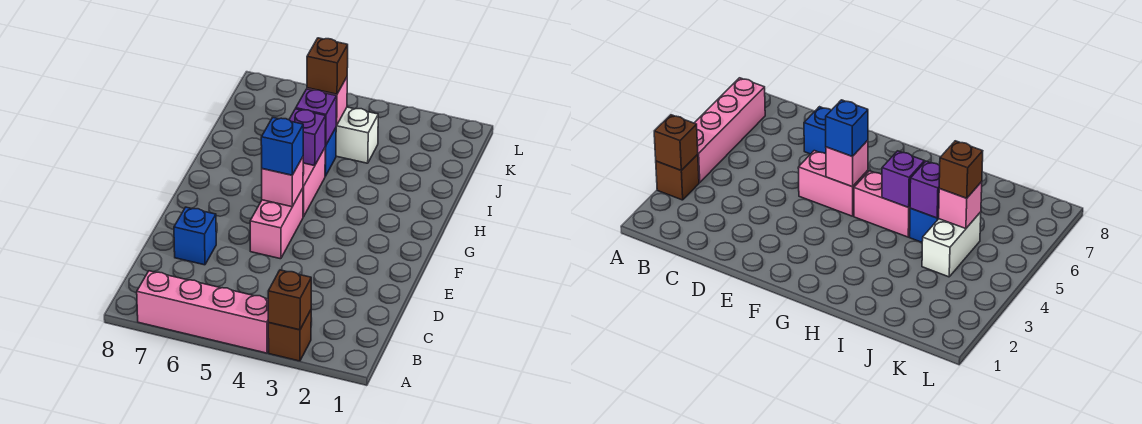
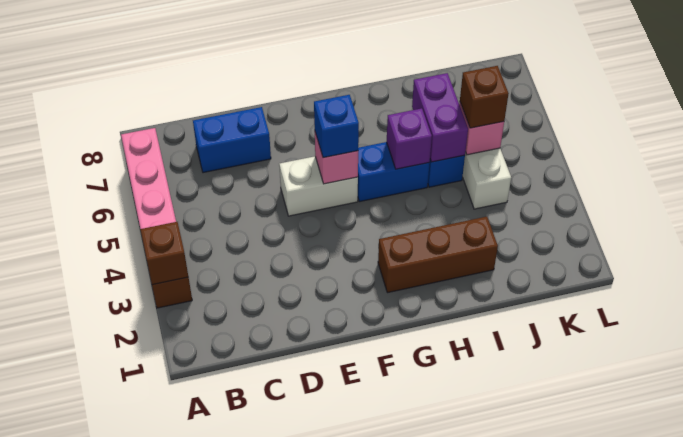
blue brick D7 level 1 -> blue brick C7:D7 level 1
pink brick E5:F5 level 1 -> white brick E5:F5 level 1
none -> brown brick G2:I2 level 1
pink brick G5:H5 level 1 -> blue brick G5:H5 level 1
purple brick I5 level 2 -> purple brick I5:I6 level 2

